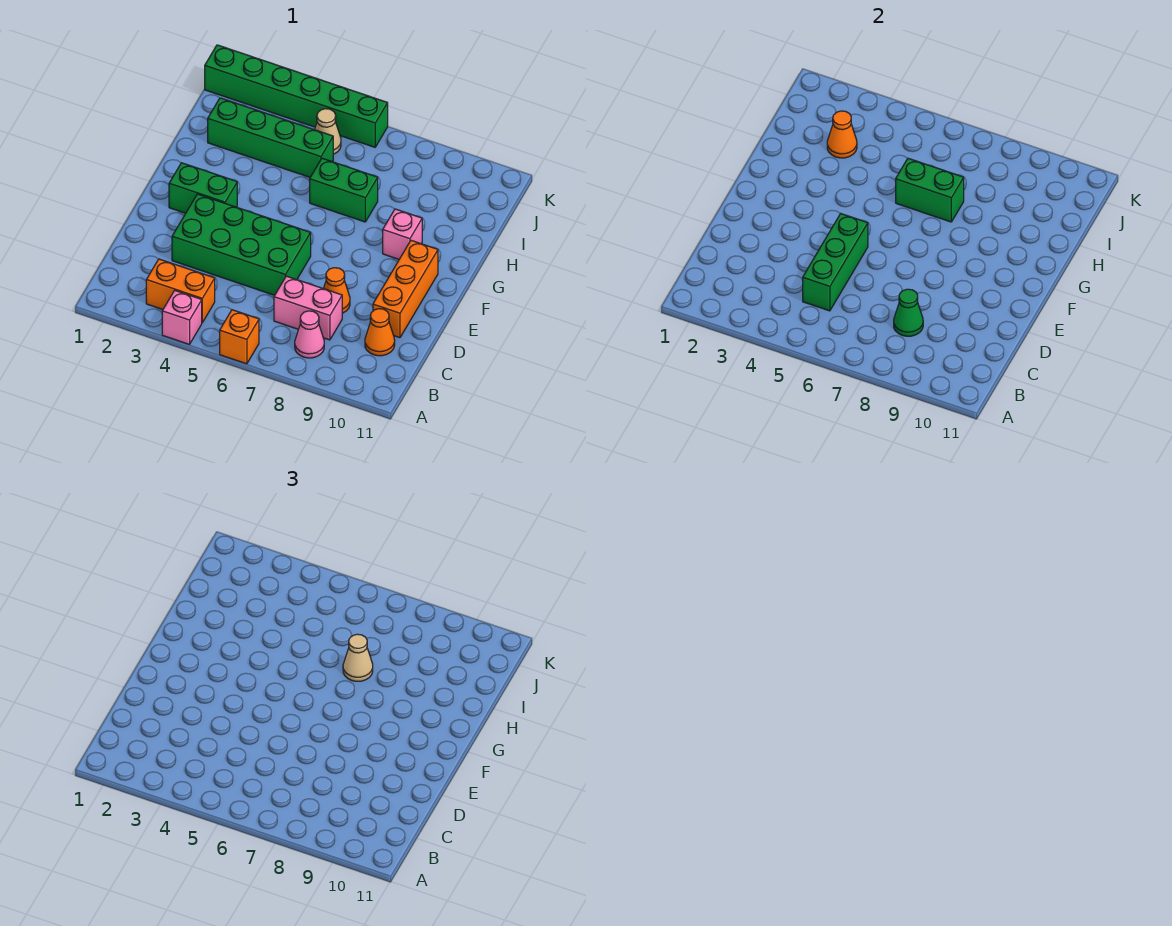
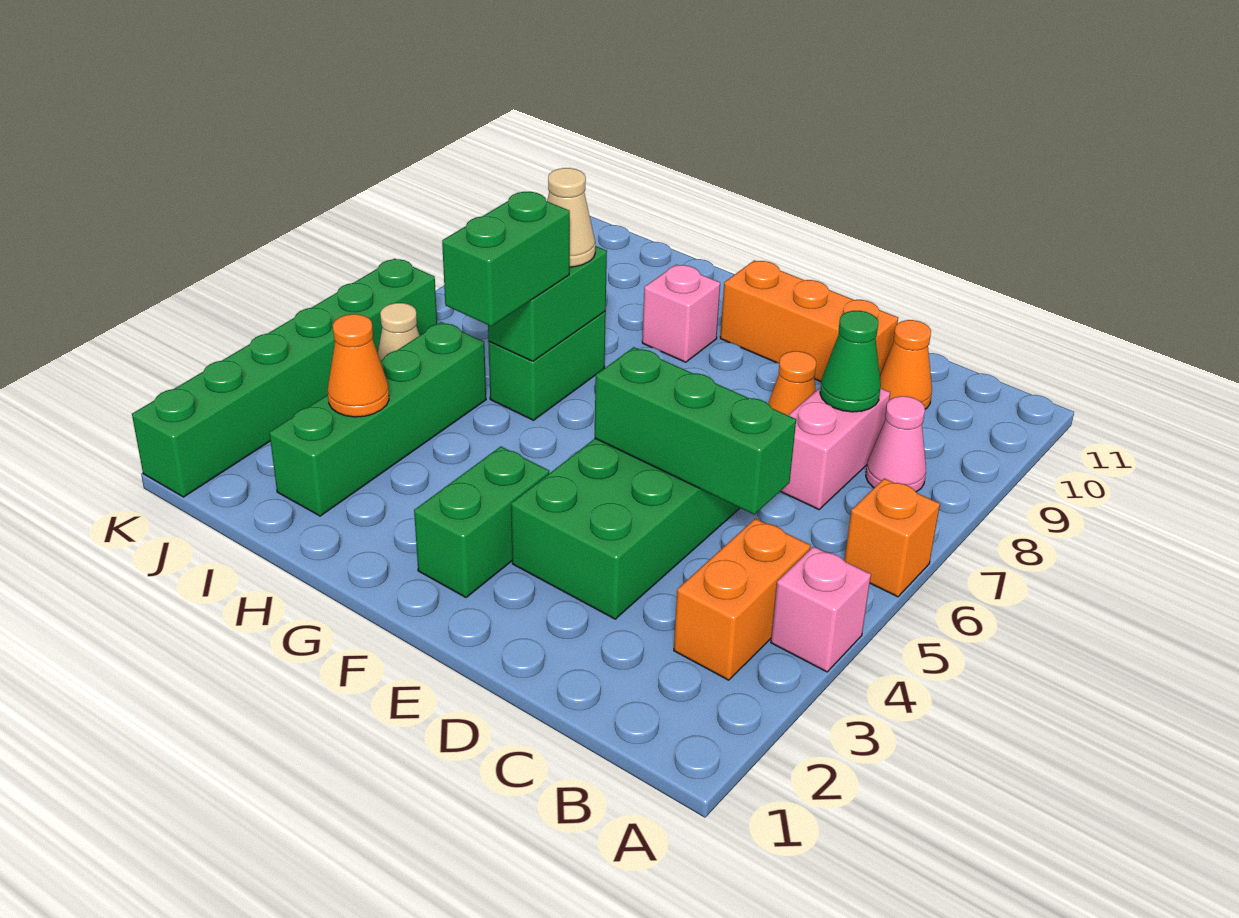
none -> green brick H5:H6 level 3

